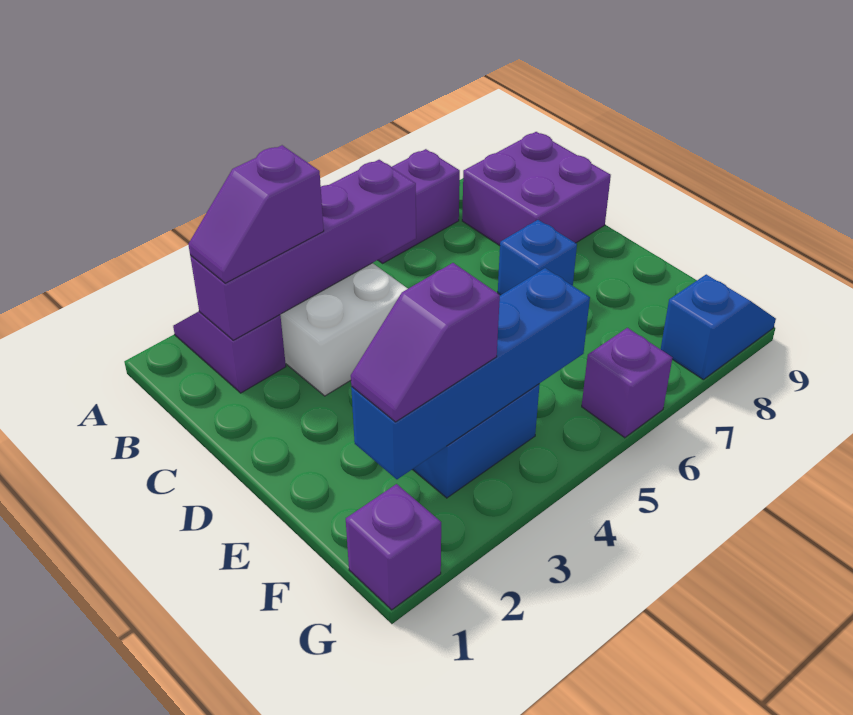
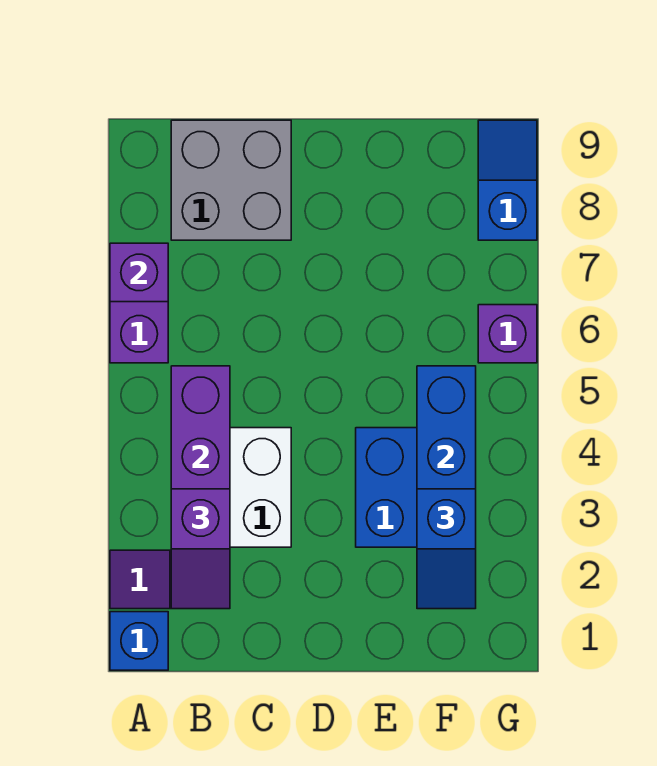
purple brick B8:C9 level 1 -> grey brick B8:C9 level 1
blue brick D7 level 1 -> blue brick A1 level 1
purple slope F2:F3 level 3 top 3 -> blue slope F2:F3 level 3 top 3
purple brick G1 level 1 -> purple brick A7 level 2

